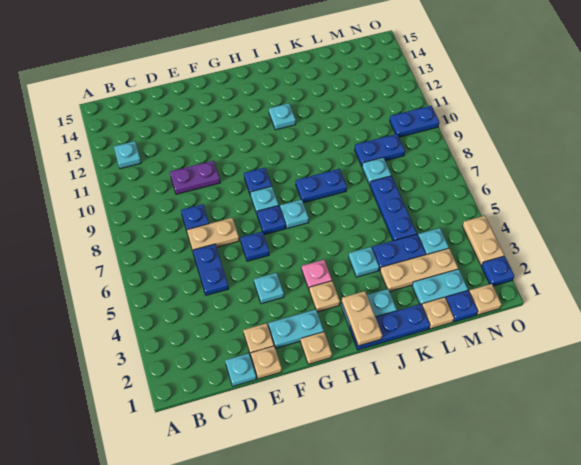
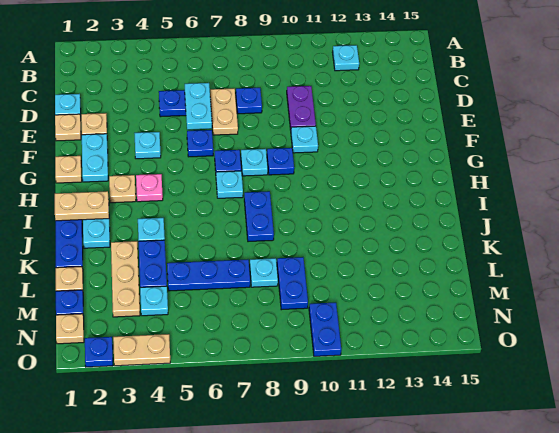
cyan plate I12 level 1 -> cyan plate F10 level 1
cyan plate L2:M2 level 1 -> cyan plate D6:E6 level 2

